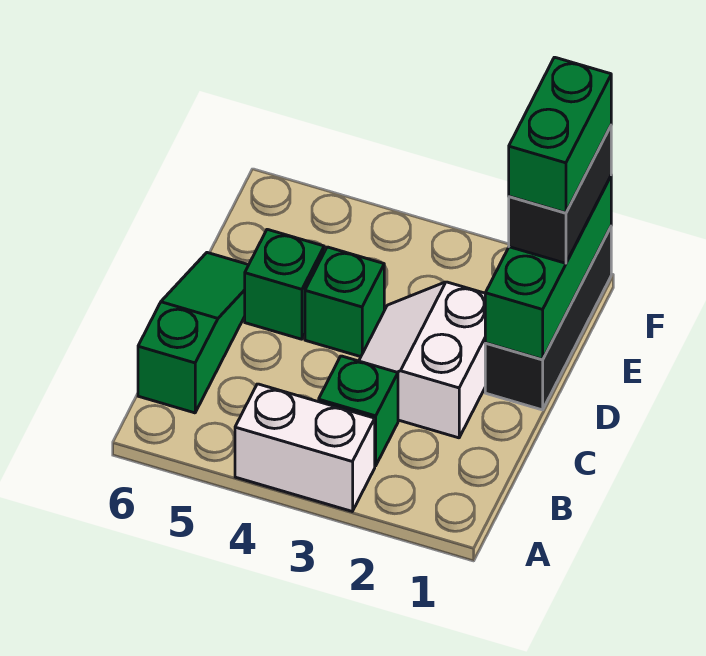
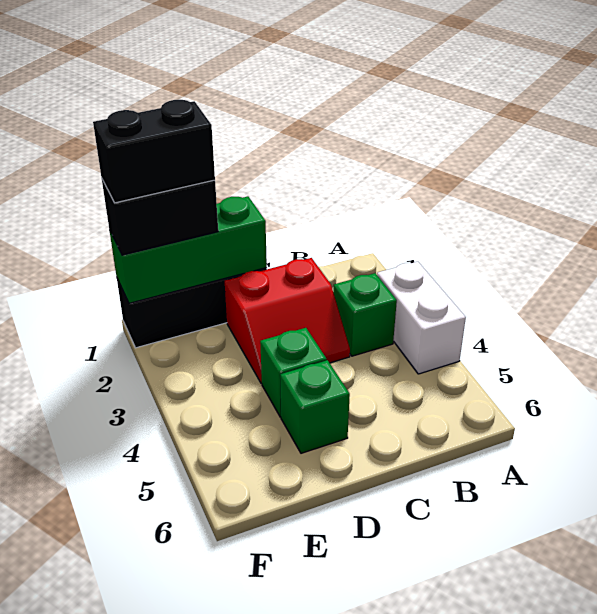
green slope B6:D6 level 1 top B -> none
white slope C2:D3 level 1 top 2 -> red slope C2:D3 level 1 top 2
green brick E1:F1 level 4 -> black brick E1:F1 level 4

